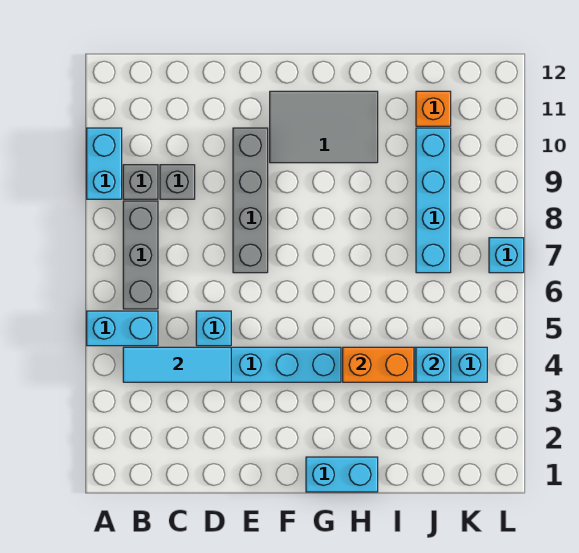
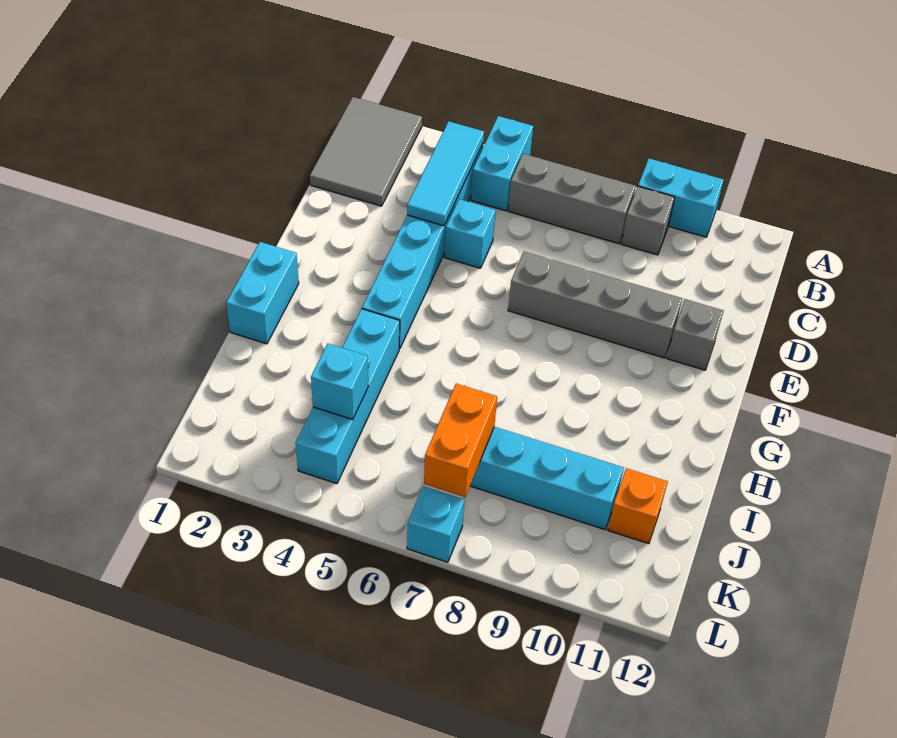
grey brick C9 level 1 -> grey brick E11 level 1
grey tile F10:H11 level 1 -> grey tile A1:C2 level 1
orange brick H4:I4 level 2 -> orange brick J7:K7 level 2

